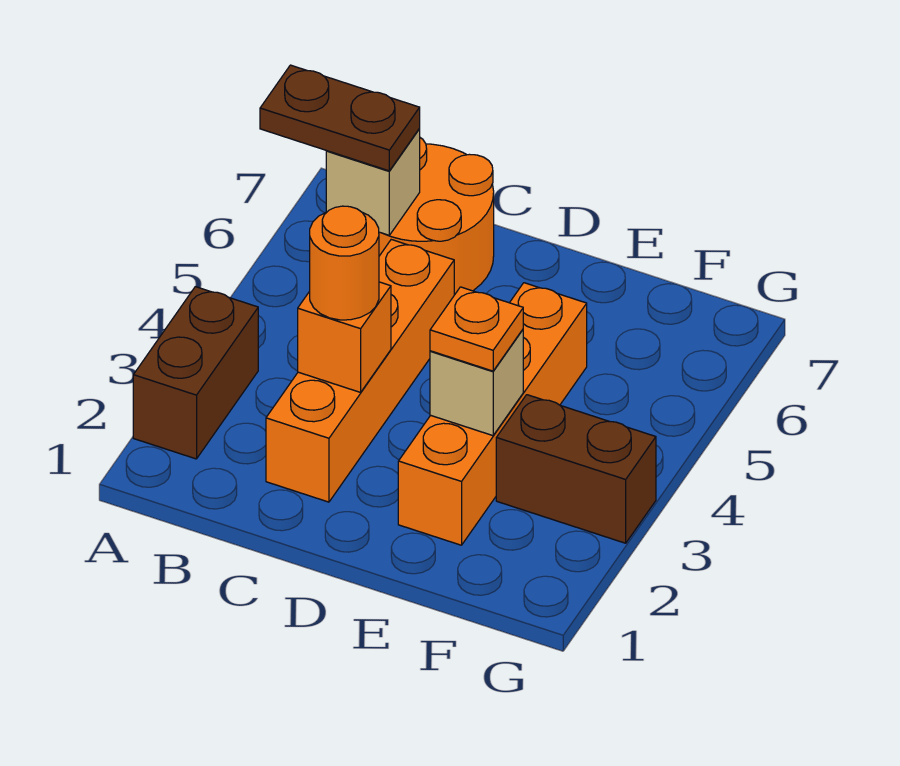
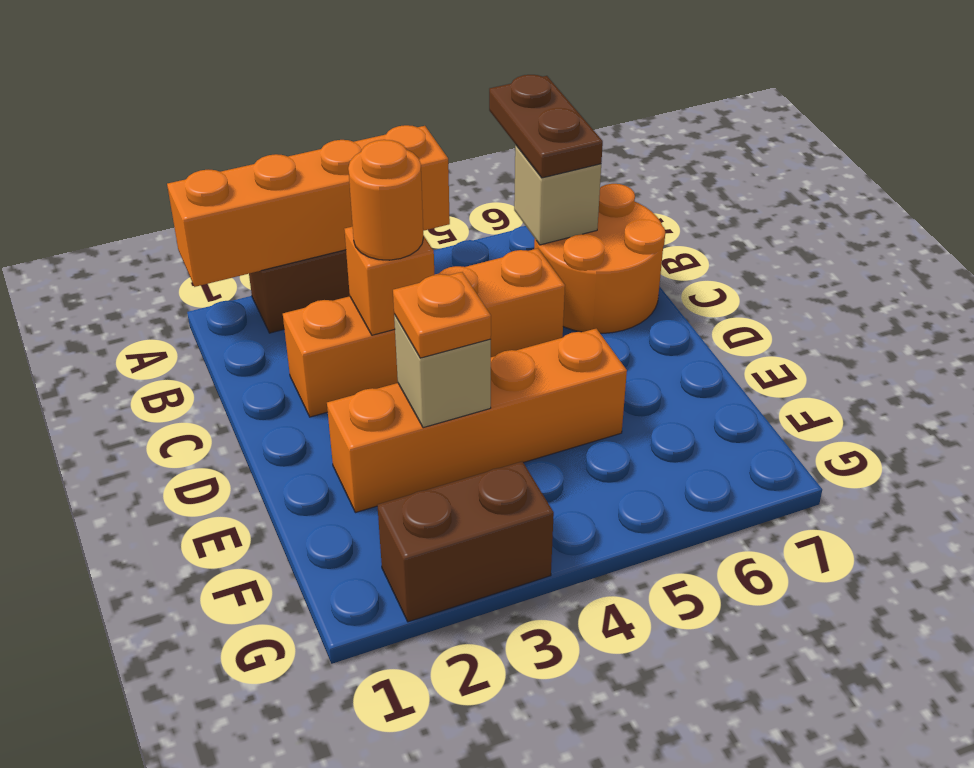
none -> orange brick A1:A4 level 2
brown brick F3:G3 level 1 -> brown brick G2:G3 level 1

